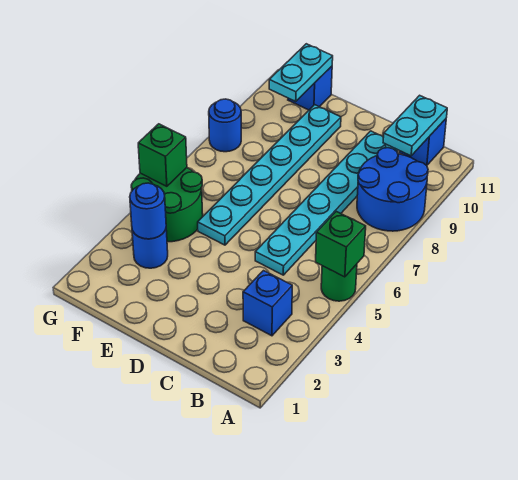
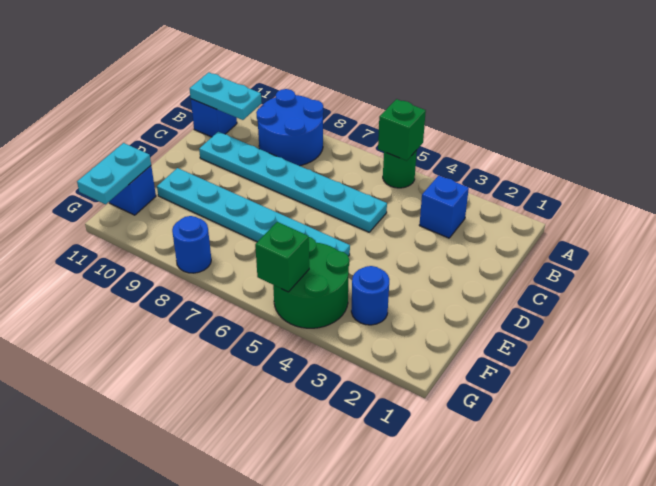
blue round brick F3 level 2 -> none
cyan plate F10:F11 level 2 -> cyan plate F11:G11 level 2

